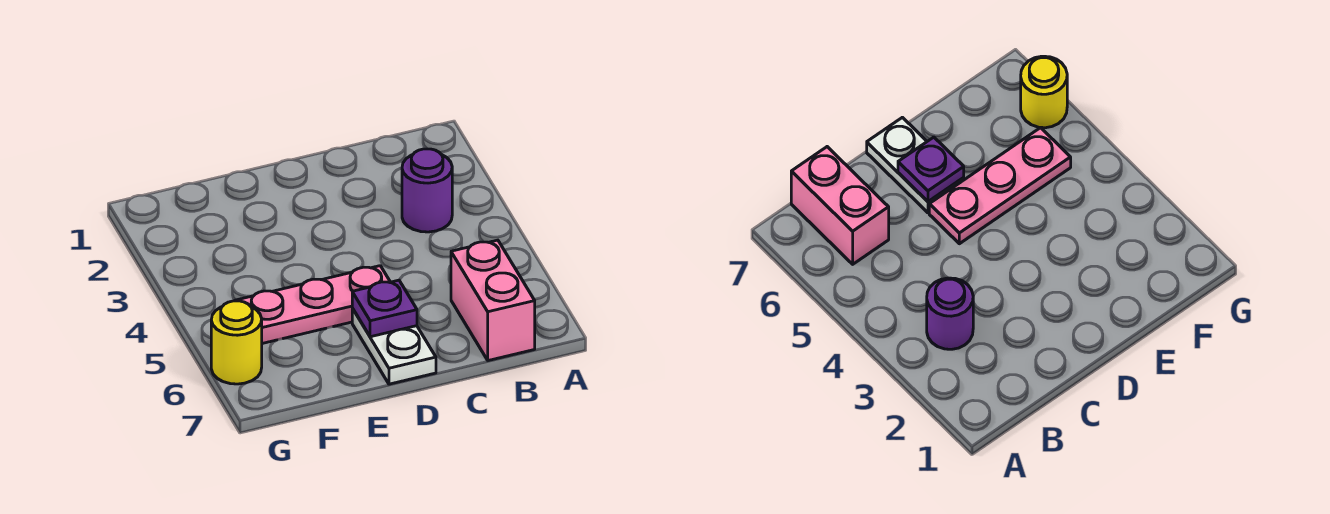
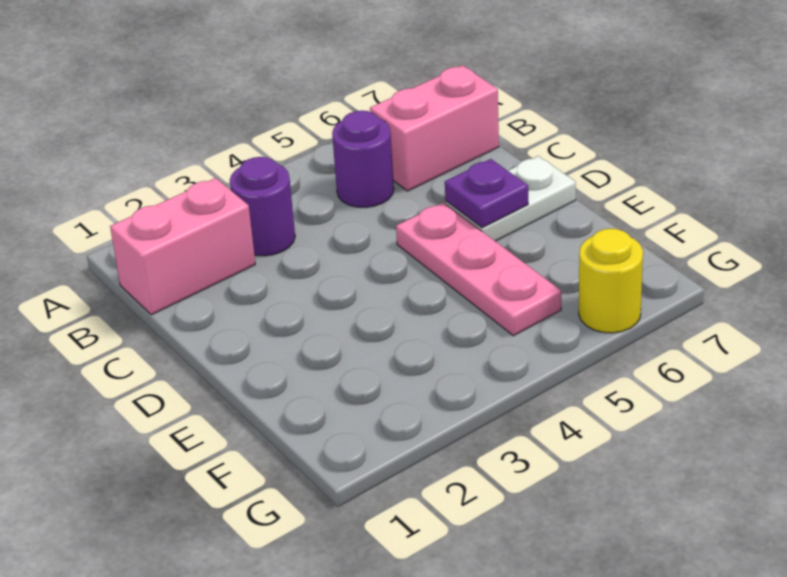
none -> pink brick B1:B2 level 1
none -> purple round brick B5 level 1

